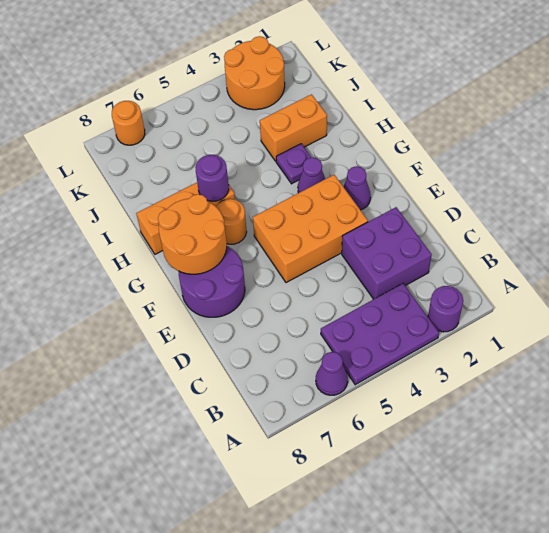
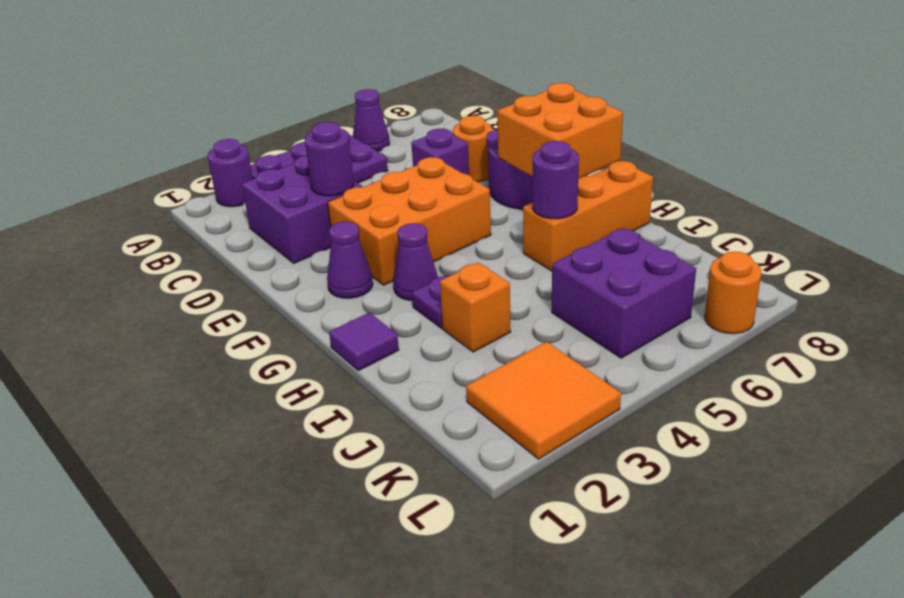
none -> purple round brick D3 level 2
none -> purple brick D6 level 1
orange round brick F7:G8 level 2 -> orange brick F7:G8 level 2
orange round brick G6 level 1 -> orange round brick D7 level 1
none -> purple tile H1 level 1
orange brick I2:I3 level 1 -> orange brick I3 level 1
none -> purple brick J5:K6 level 1
orange round brick K2:L3 level 1 -> orange tile K2:L3 level 1

